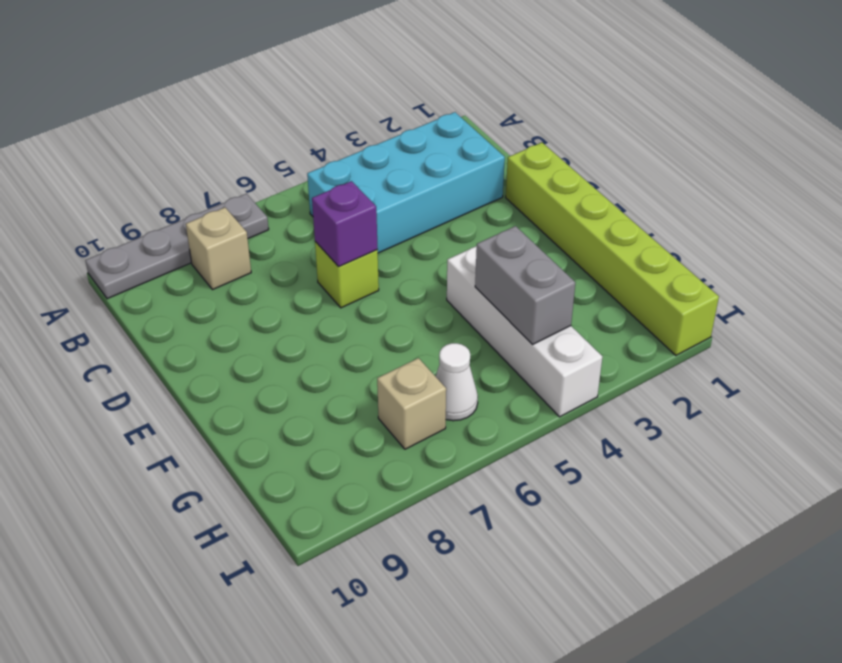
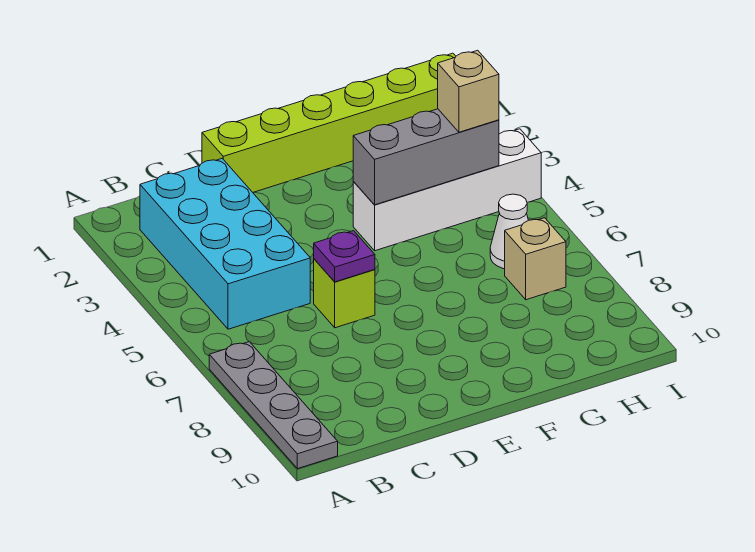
tan brick B8 level 1 -> tan brick H4 level 3
purple brick D6 level 2 -> purple plate D6 level 2
grey brick G4:H4 level 2 -> grey brick F4:H4 level 2

